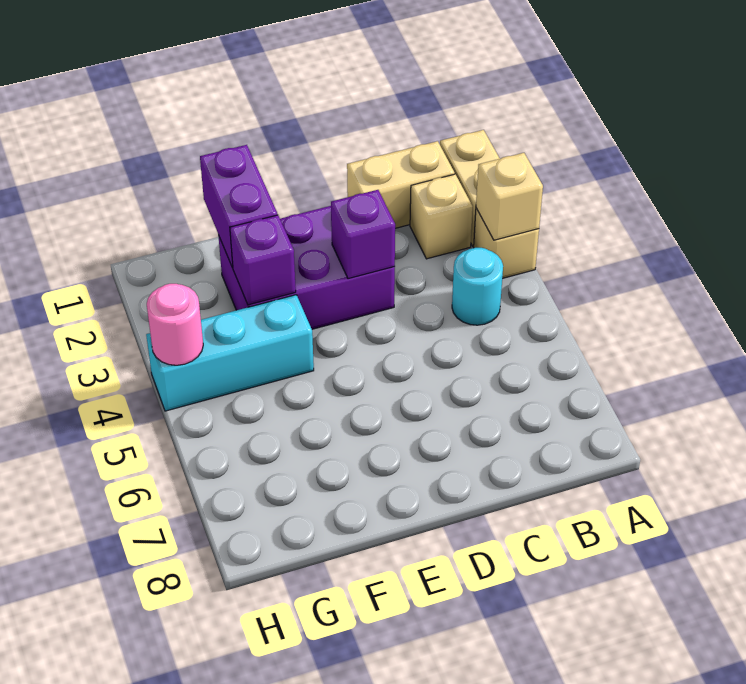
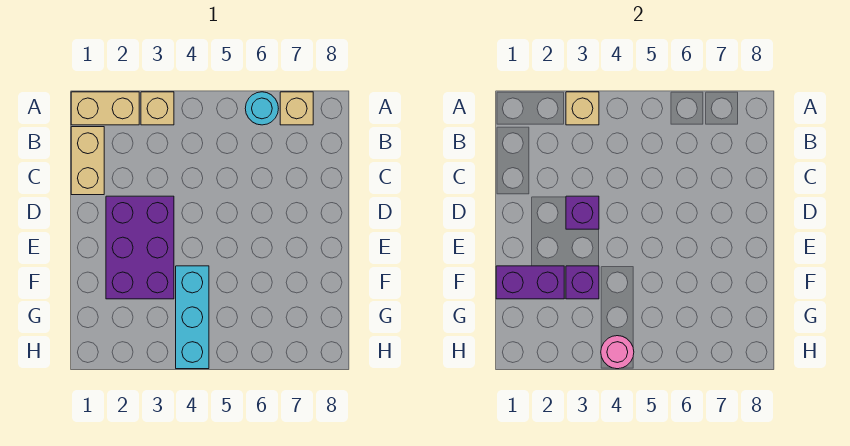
tan brick B2 level 1 -> tan brick A7 level 1
cyan round brick B4 level 1 -> cyan round brick A6 level 1

